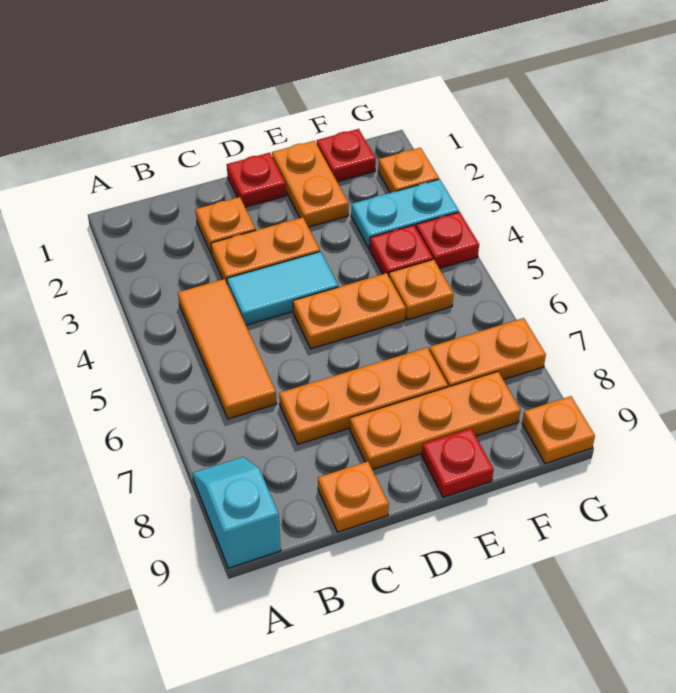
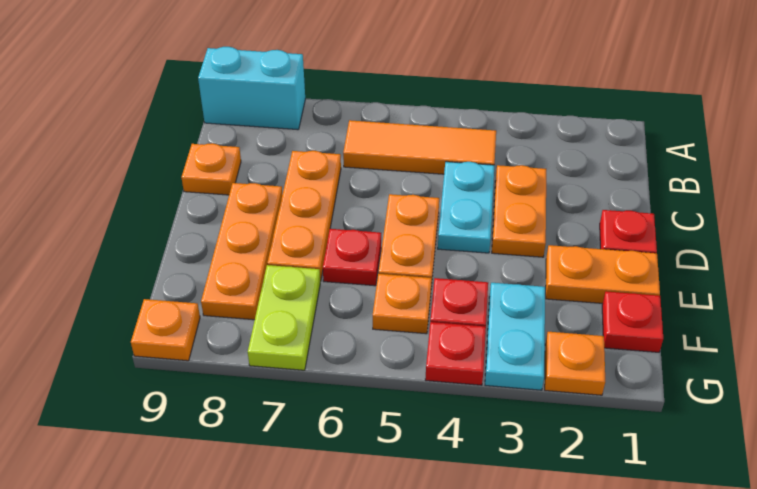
cyan slope A8:A9 level 1 top 9 -> cyan brick A8:A9 level 1
orange plate C2 level 1 -> none
cyan tile C4:D4 level 1 -> cyan plate C4:D4 level 1
red plate E9 level 1 -> red plate E6 level 1
orange plate F7:G7 level 1 -> lime plate F7:G7 level 1

